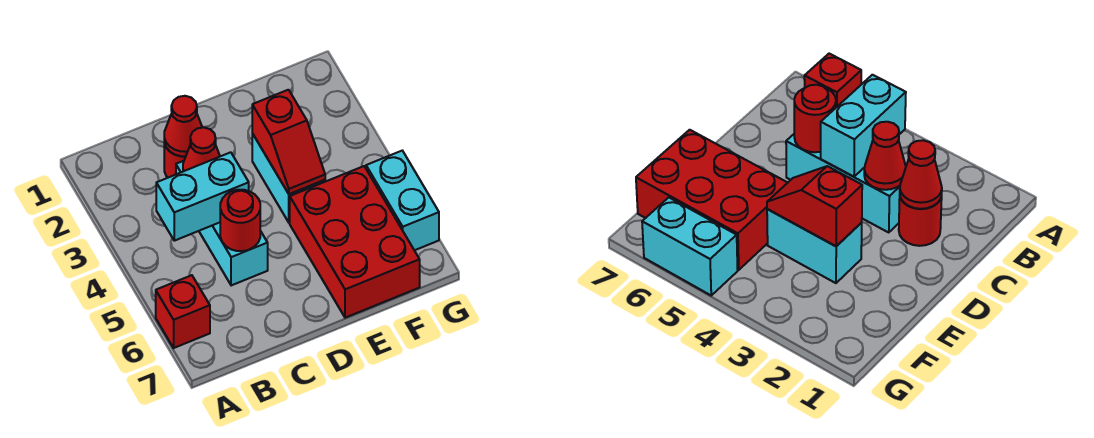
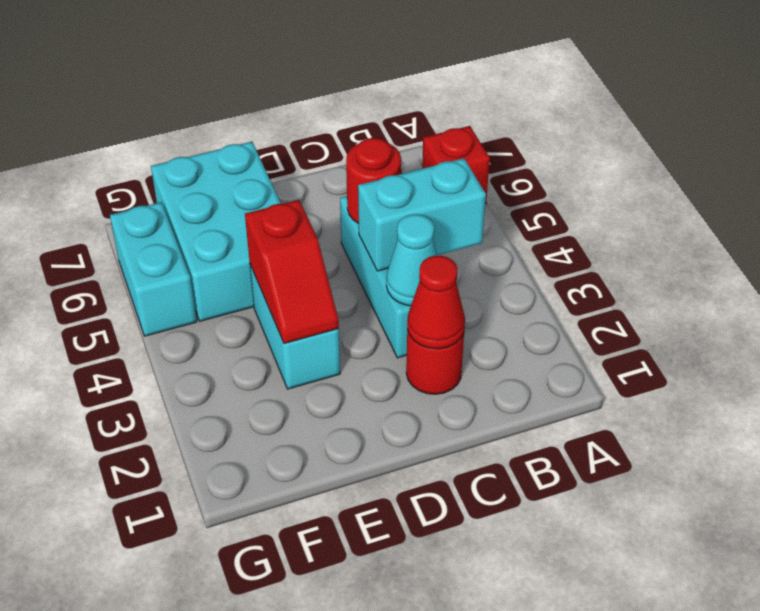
red cone C3 level 2 -> cyan cone C3 level 2
red slope E3:E4 level 2 top 3 -> red slope E3:E4 level 2 top 4
red brick E5:F7 level 1 -> cyan brick E5:F7 level 1

